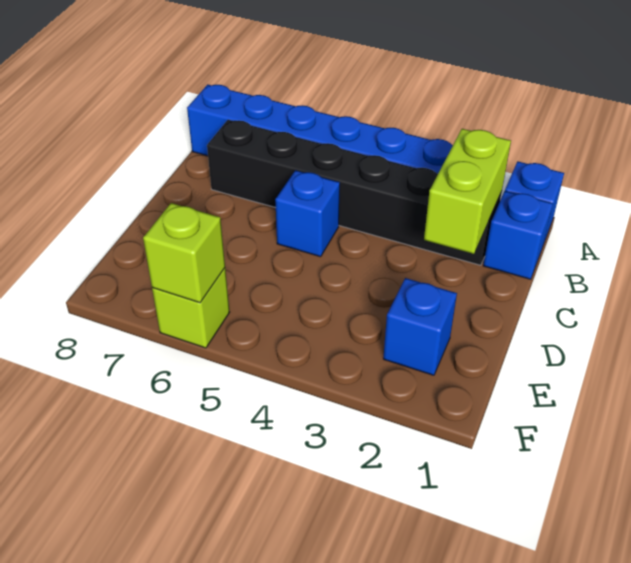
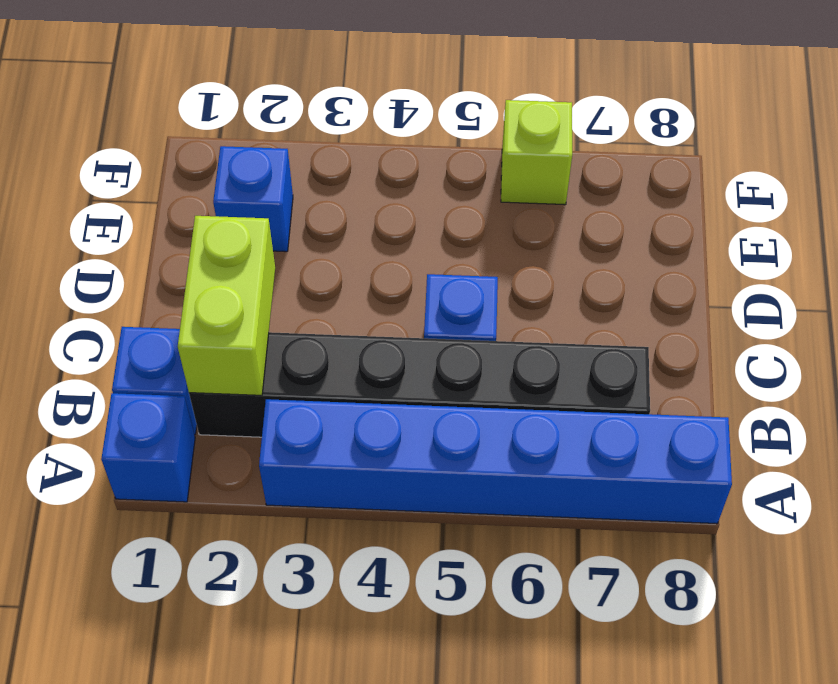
lime brick F6 level 2 -> none

